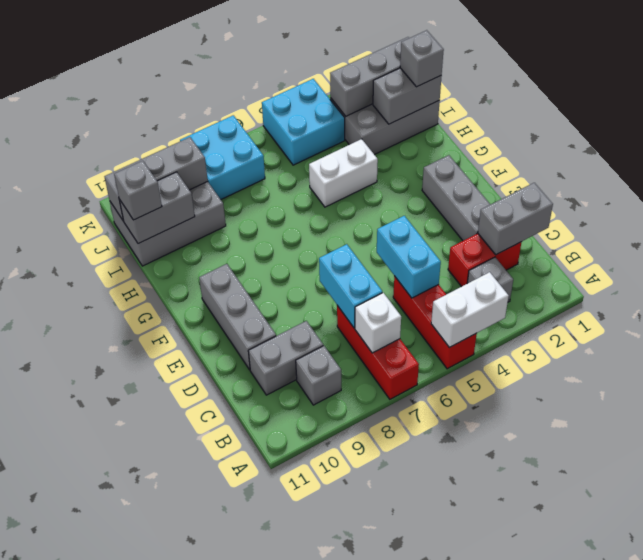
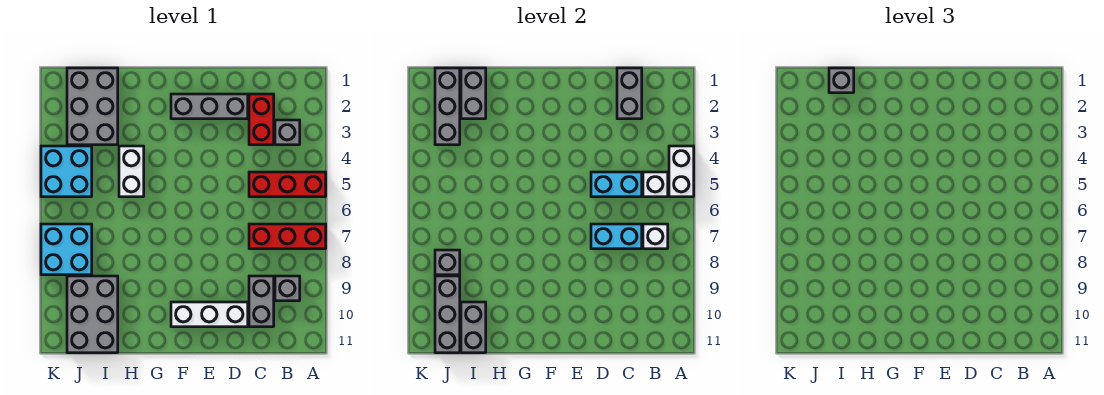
none -> white brick B5 level 2
grey brick D10:F10 level 1 -> white brick D10:F10 level 1
grey brick I11 level 3 -> grey brick J8 level 2

